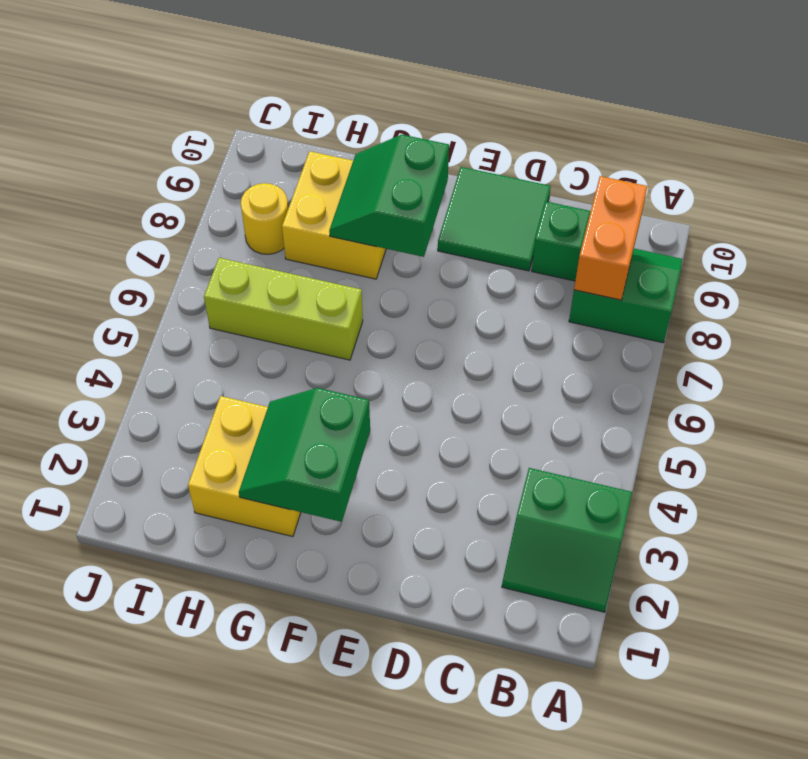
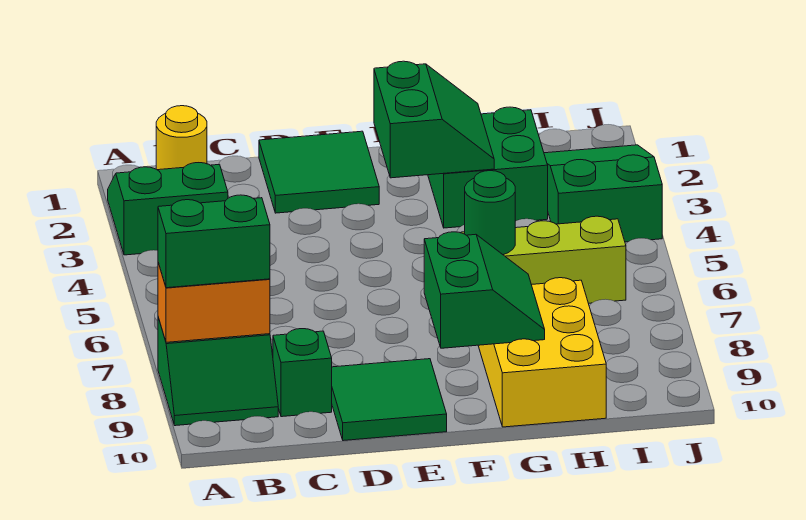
none -> green brick A8:B8 level 3
orange brick B8:B9 level 2 -> orange brick A8:B8 level 2
none -> green tile D1:E2 level 1
yellow brick G2:H3 level 1 -> green brick G2:H3 level 1
none -> green round brick G6 level 2
yellow brick G8:H9 level 1 -> yellow brick G8:H10 level 1
none -> green slope I2:J4 level 1 top 4
yellow round brick I8 level 1 -> yellow round brick B1 level 1

